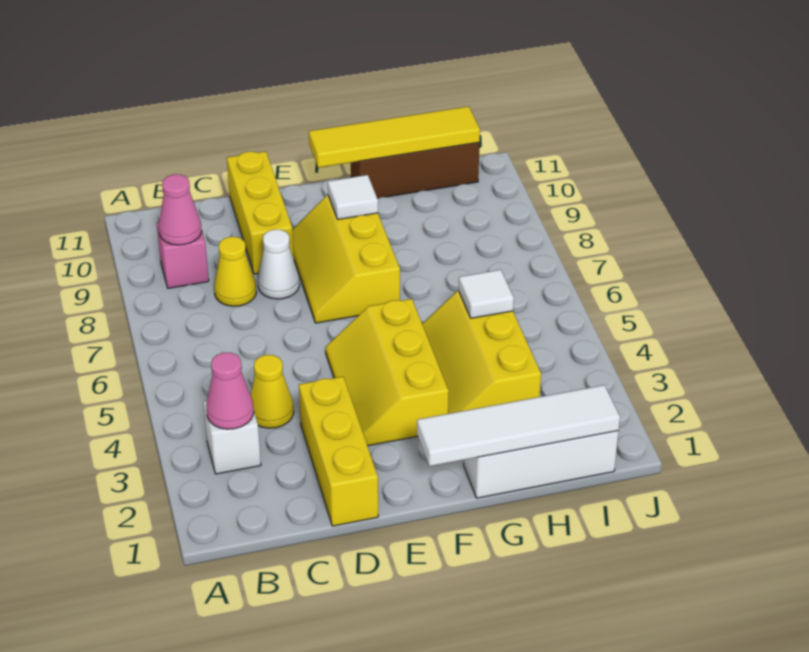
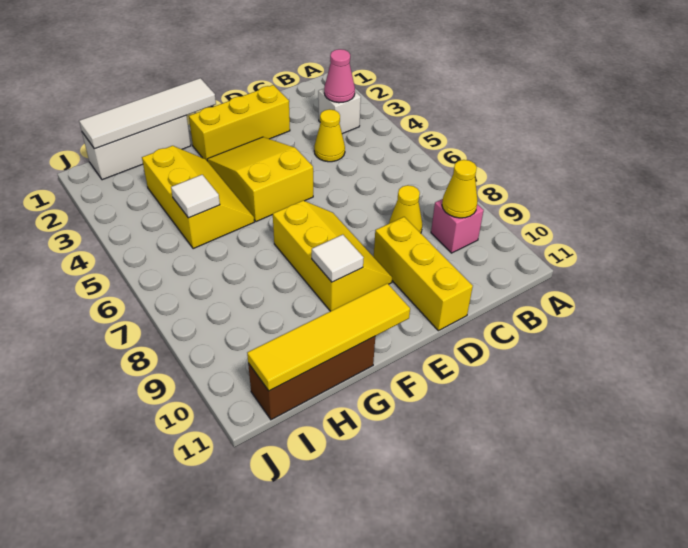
pink cone B9 level 2 -> yellow cone B9 level 2
yellow brick D1:D3 level 1 -> yellow brick D2:F2 level 1
white cone D8 level 1 -> none
yellow slope E3:F5 level 1 top F -> yellow slope E3:F5 level 1 top 5

